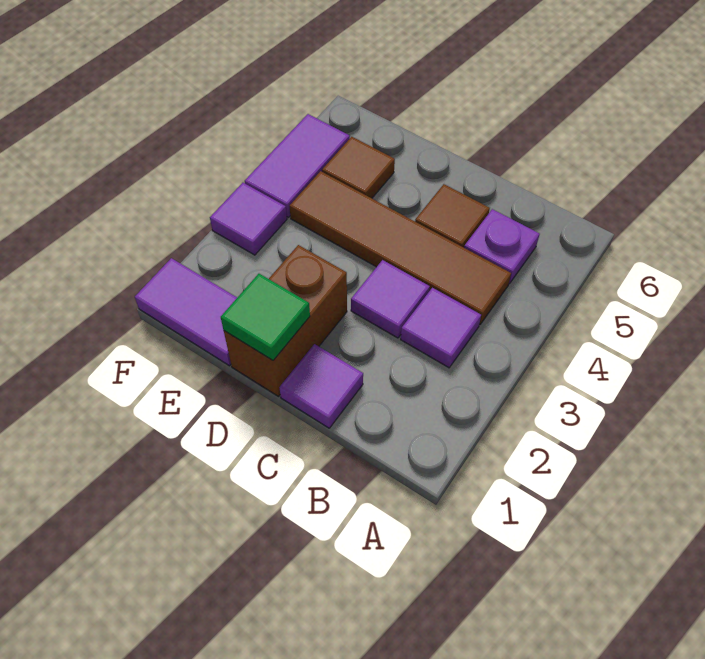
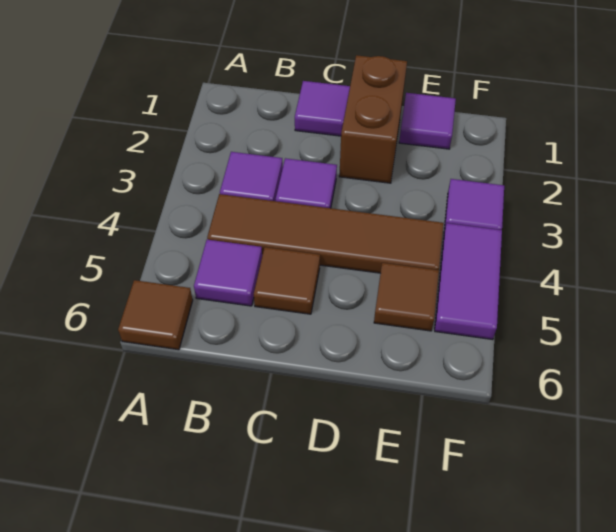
none -> brown tile A6 level 1
purple plate B5 level 1 -> purple tile B5 level 1
green tile D1 level 2 -> none
purple tile E1:F1 level 1 -> purple tile E1 level 1

